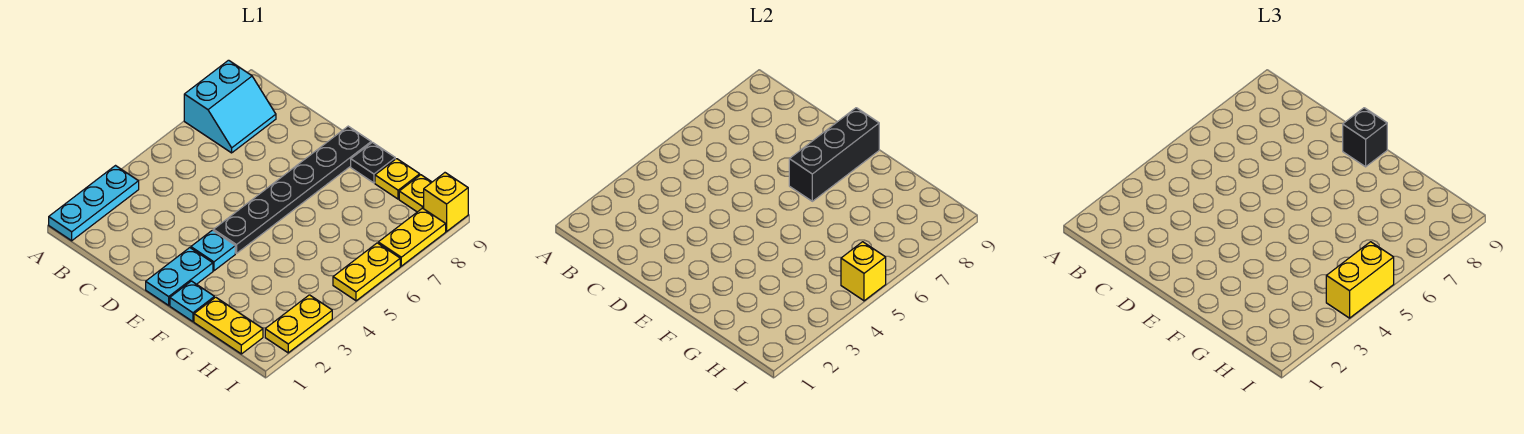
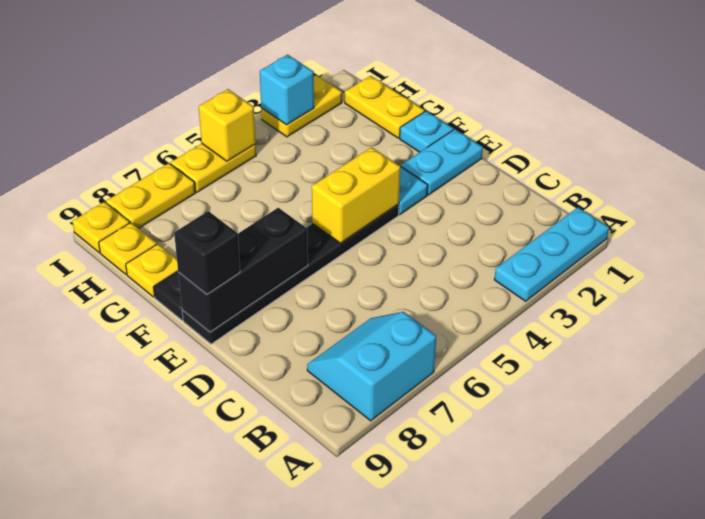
none -> cyan brick I3 level 2
yellow brick I4:I5 level 3 -> yellow brick E4:E5 level 2
yellow brick I9 level 1 -> yellow plate I9 level 1

